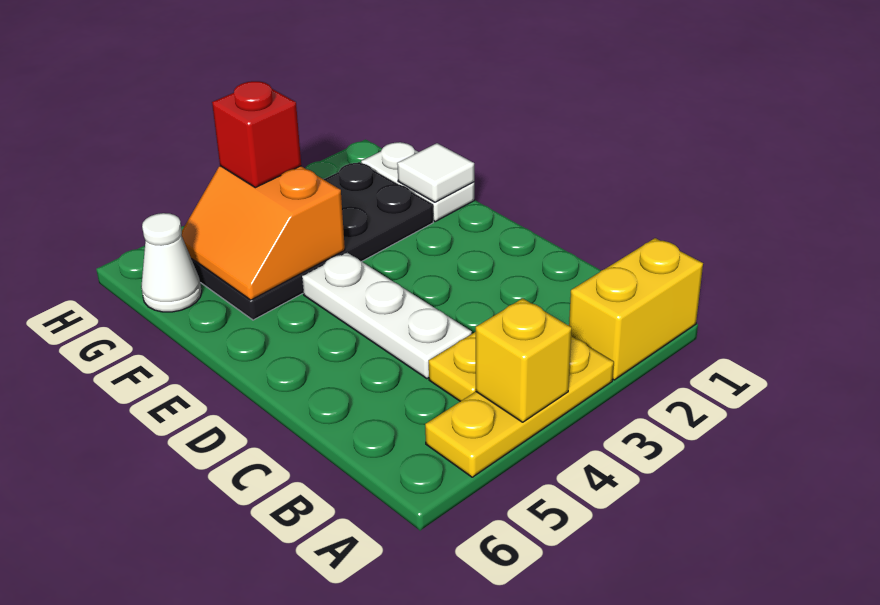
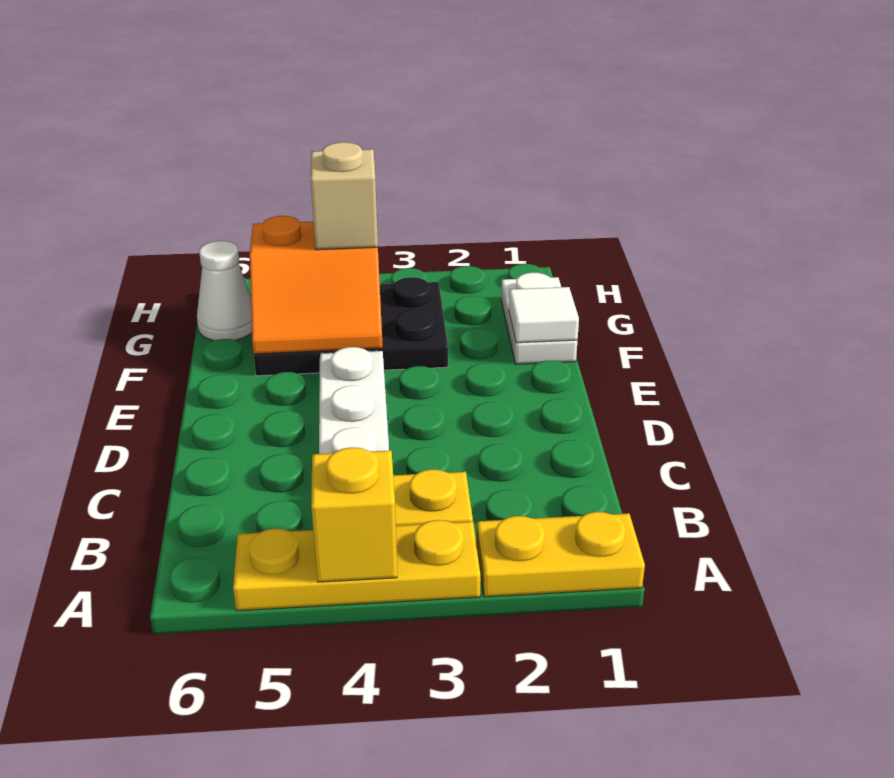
yellow brick A1:A2 level 1 -> yellow plate A1:A2 level 1
black plate F2:G5 level 1 -> black plate F3:G5 level 1
orange slope F4:G5 level 2 top 4 -> orange slope F4:G5 level 2 top G
red brick G4 level 3 -> tan brick G4 level 3

